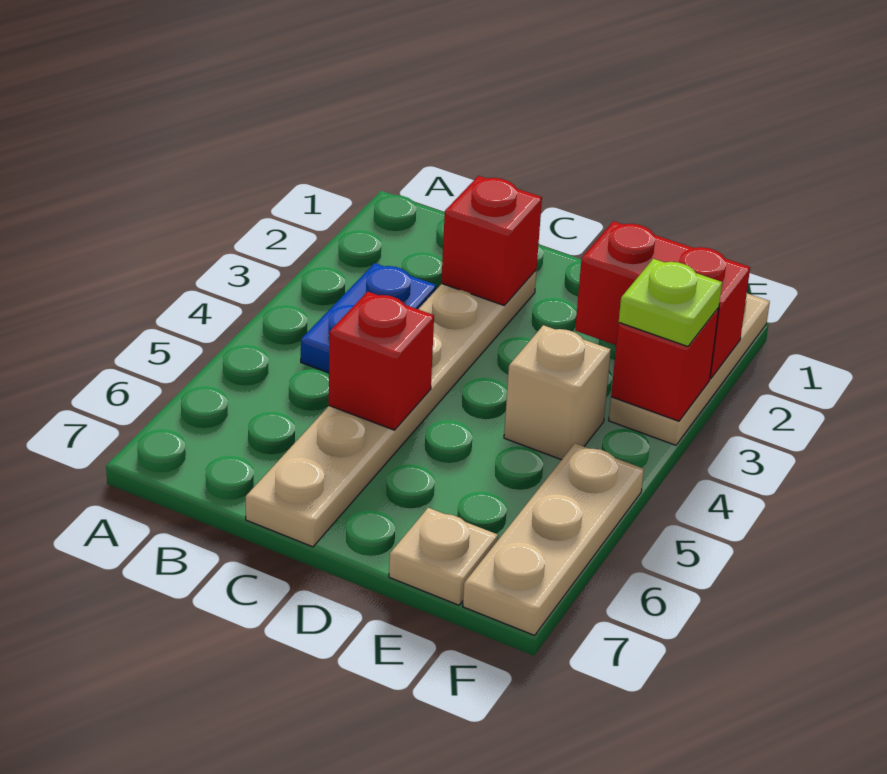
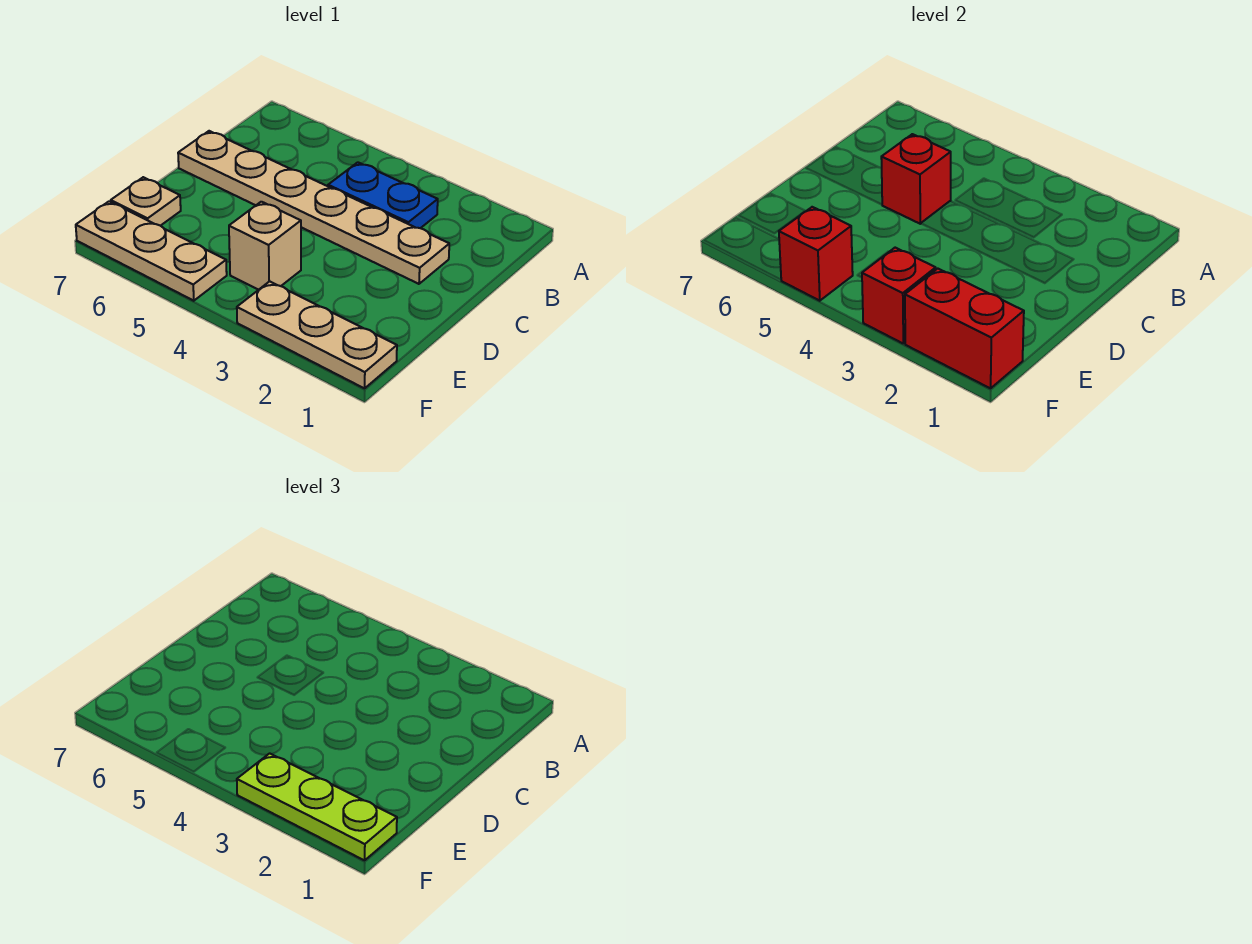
red brick C2 level 2 -> red brick F5 level 2
red brick E2:F2 level 2 -> red brick F1:F2 level 2
lime plate F3 level 3 -> lime plate F1:F3 level 3

